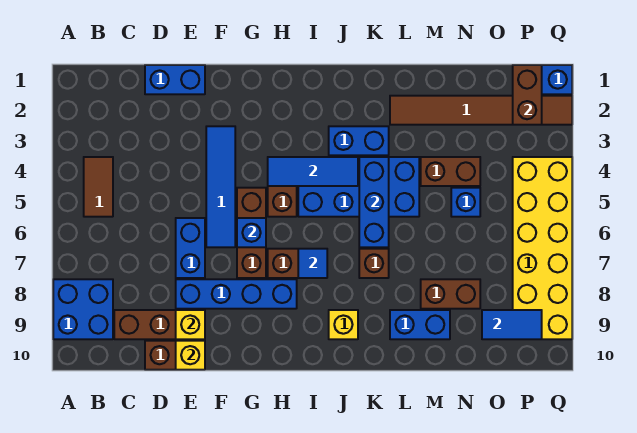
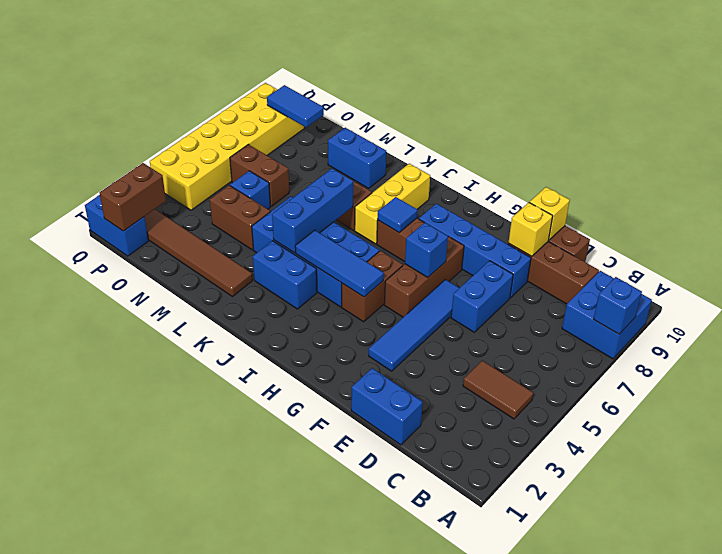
none -> blue brick A8 level 2
brown tile B4:B5 level 1 -> brown tile B4:C4 level 1
yellow brick J9 level 1 -> yellow brick J7:J9 level 1
brown brick M8:N8 level 1 -> brown brick N6:O6 level 1

